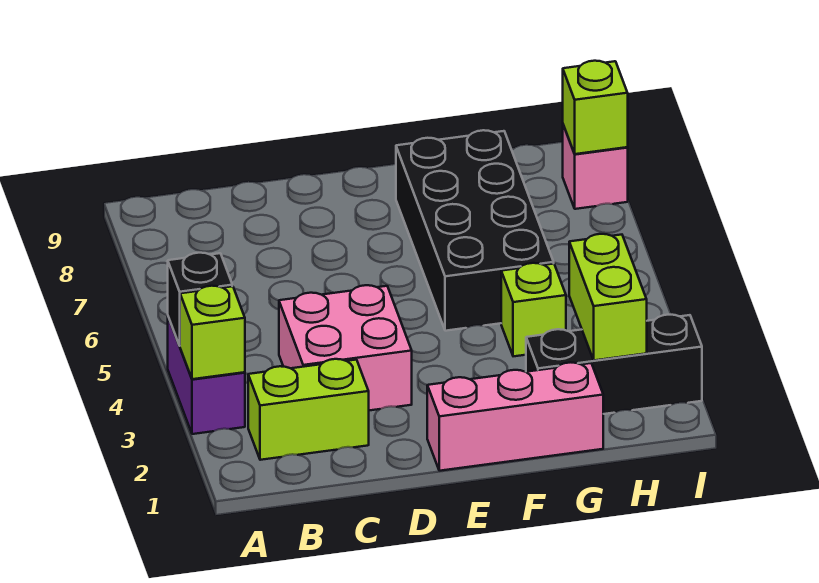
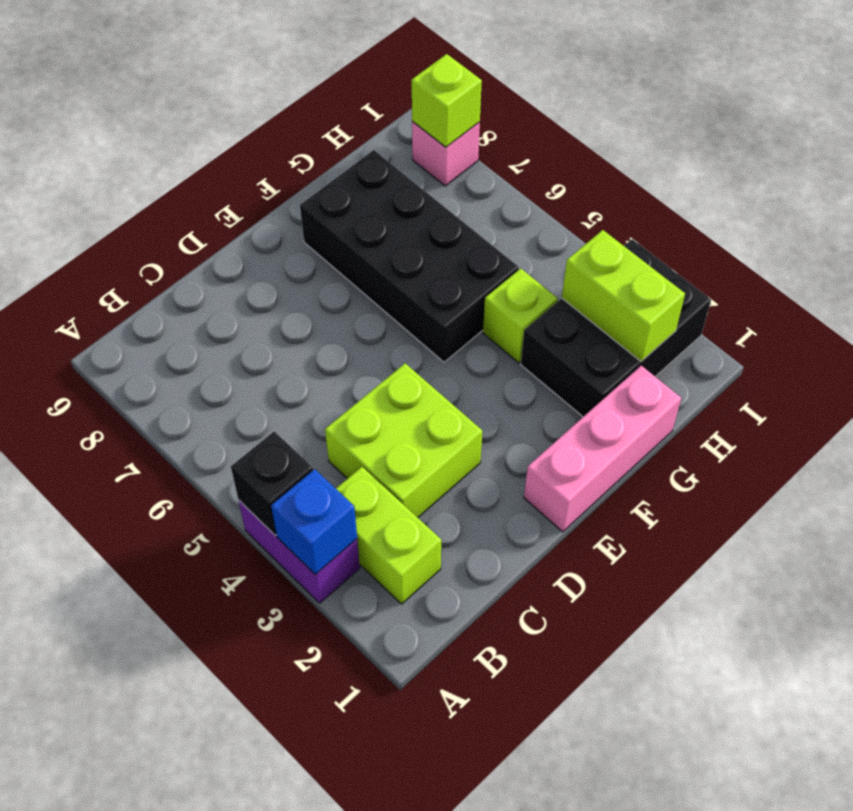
lime brick A3 level 2 -> blue brick A3 level 2
lime brick B2:C2 level 1 -> lime brick B2:B3 level 1
pink brick C3:D4 level 1 -> lime brick C3:D4 level 1
black brick G2:I2 level 1 -> black brick G2:I3 level 1

